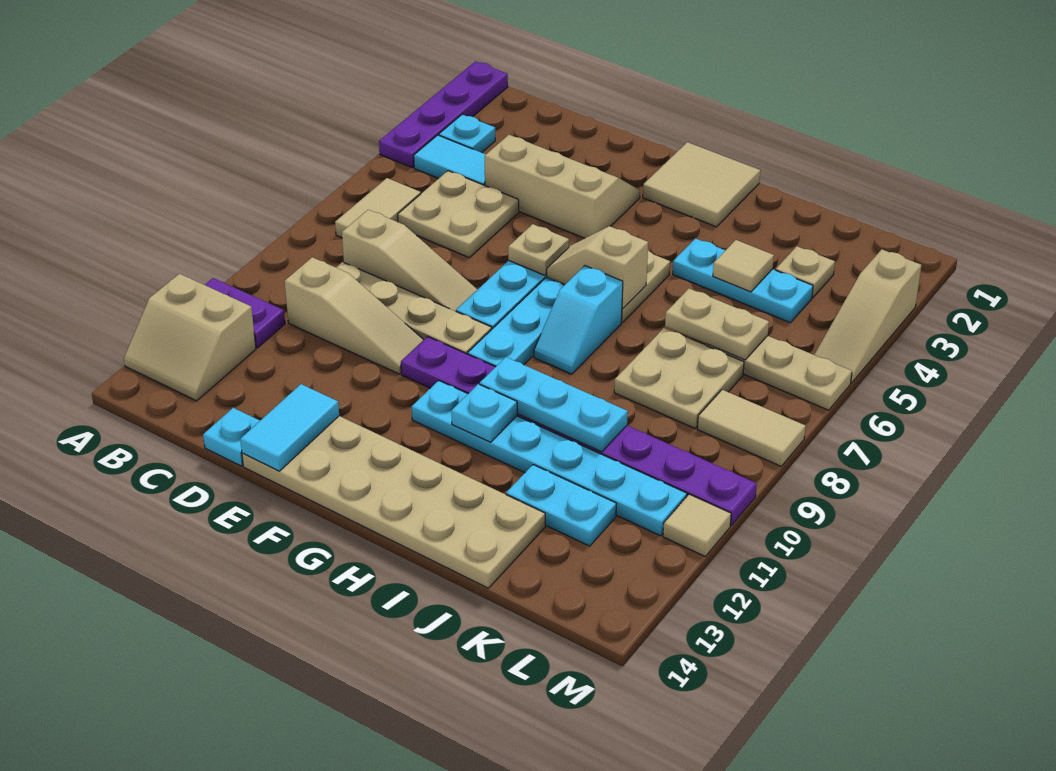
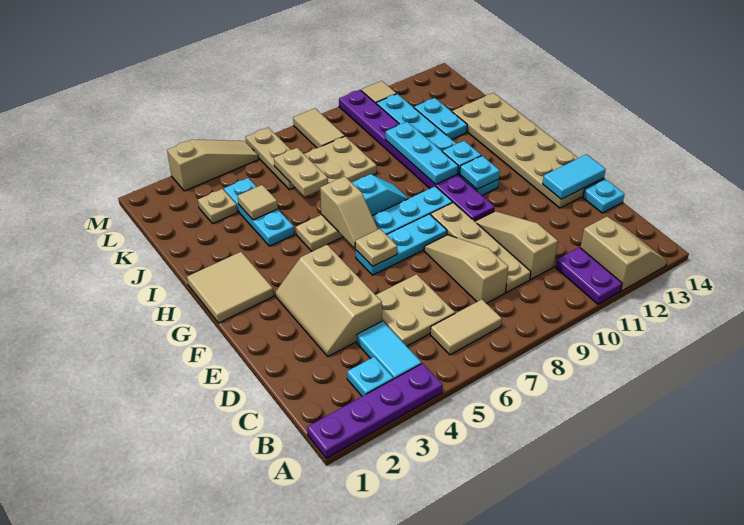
none -> cyan plate G11 level 2

